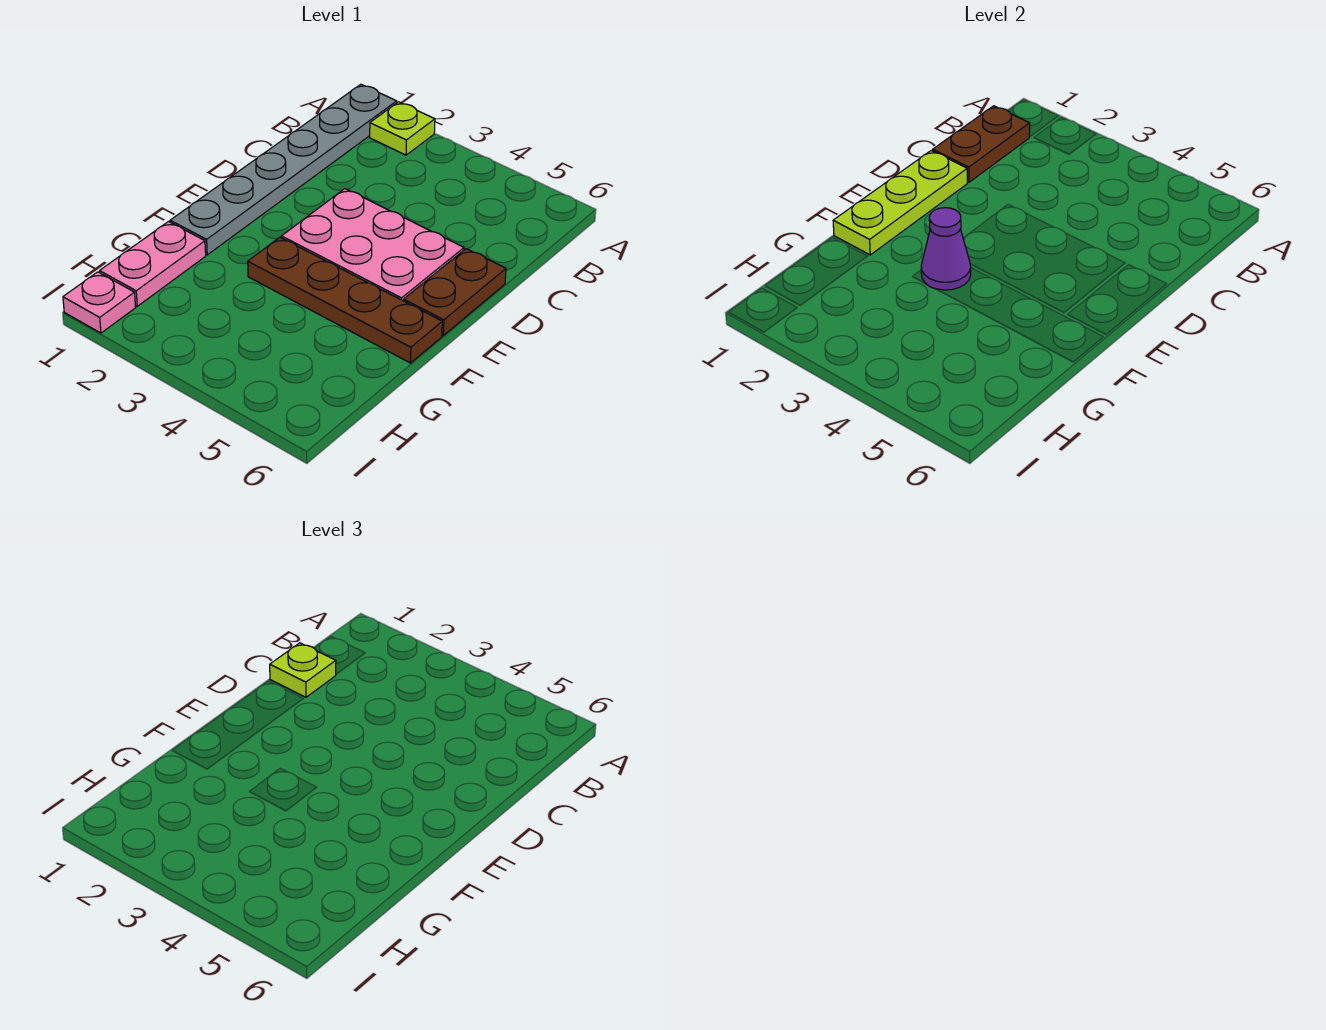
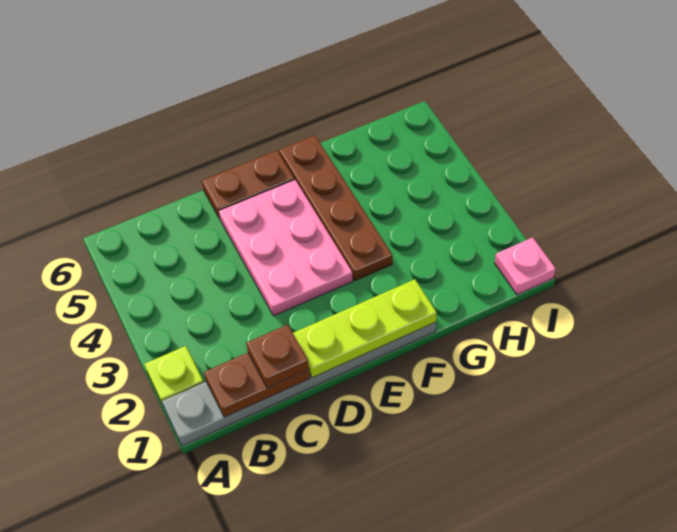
lime plate C1 level 3 -> brown plate C1 level 3
purple cone F3 level 2 -> none
pink plate G1:H1 level 1 -> none

